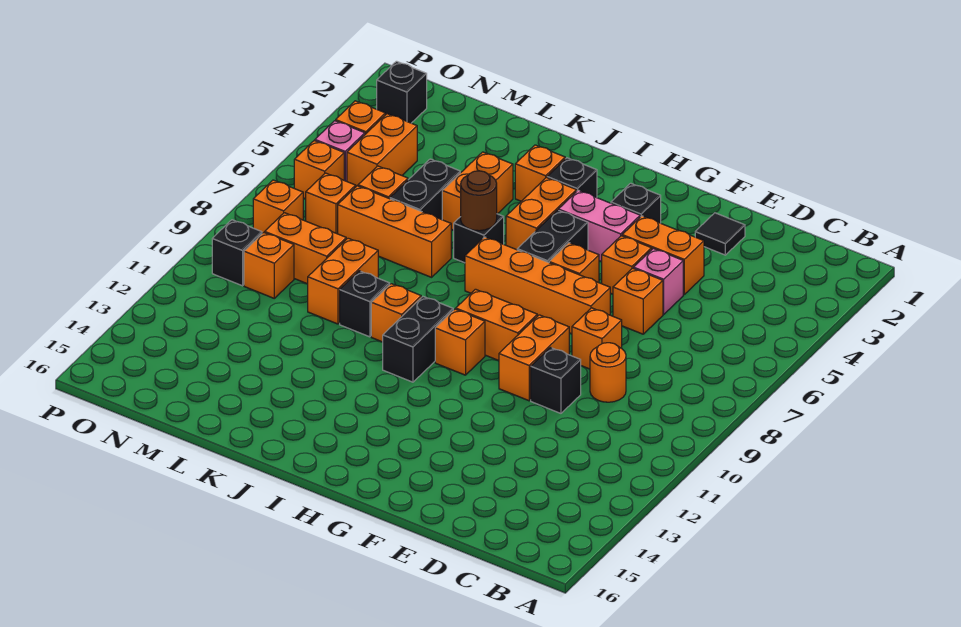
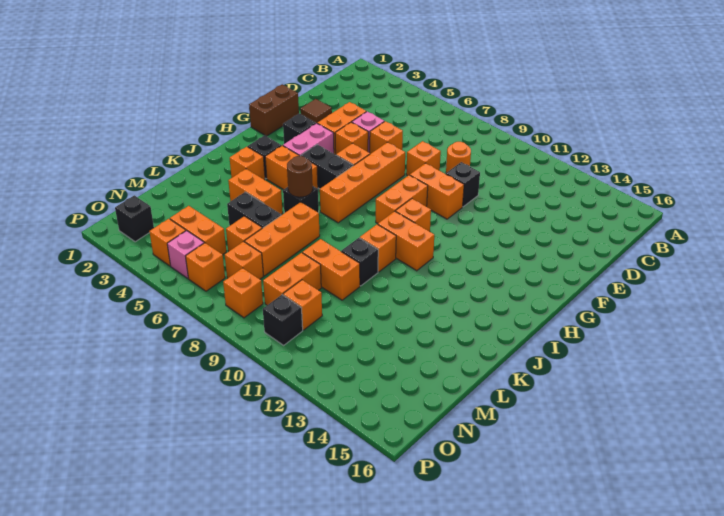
black tile E2 level 1 -> brown tile E2 level 1
none -> brown brick F1:G1 level 1
black brick I10:I11 level 1 -> orange brick I10:I11 level 1

